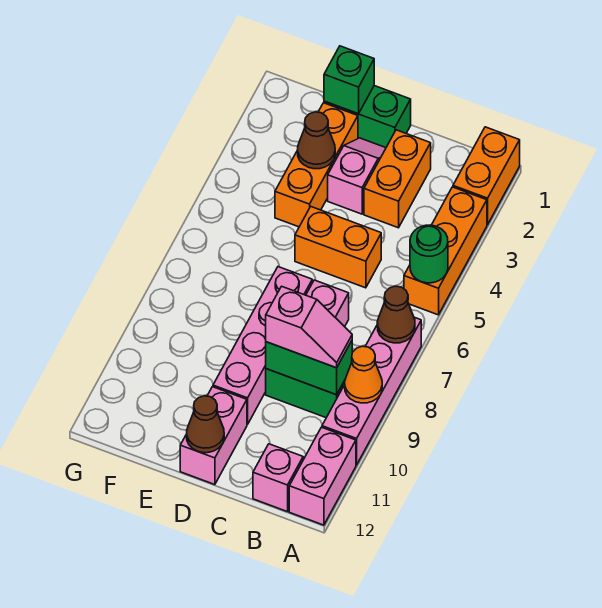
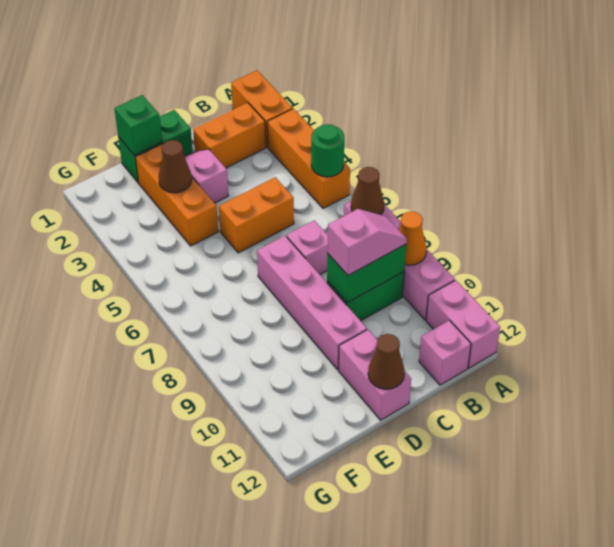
orange brick C2:C3 level 1 -> orange brick B2:C2 level 1

